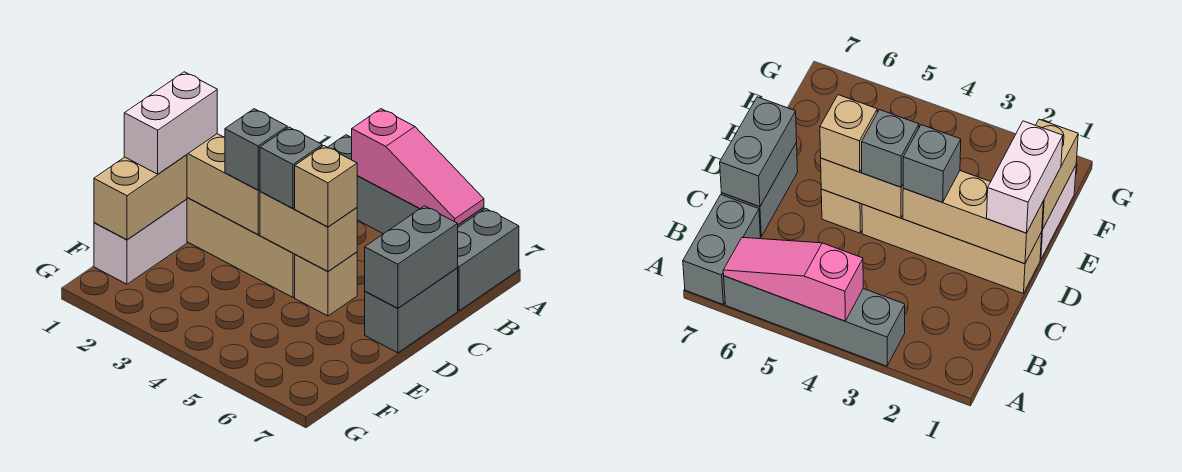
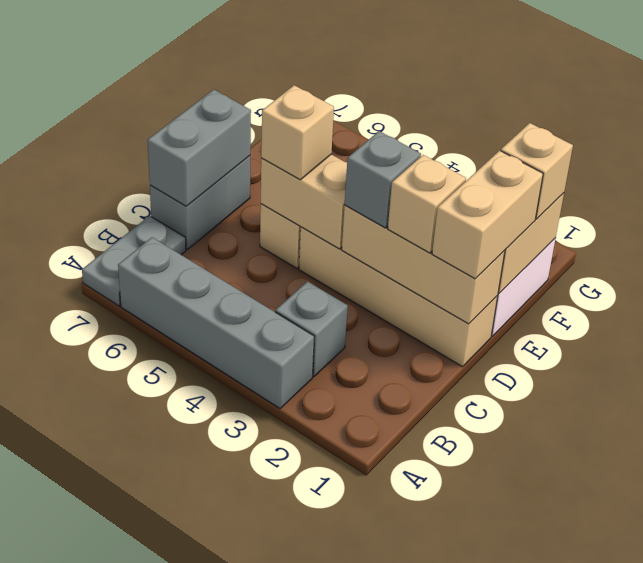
pink slope A4:A6 level 2 top 4 -> none
grey brick A7:B7 level 1 -> grey plate A7:B7 level 1
white brick D1:E1 level 3 -> tan brick D1:E1 level 3
none -> tan brick D2 level 3
grey brick D4 level 3 -> grey brick B3 level 1
none -> tan brick F1 level 3

